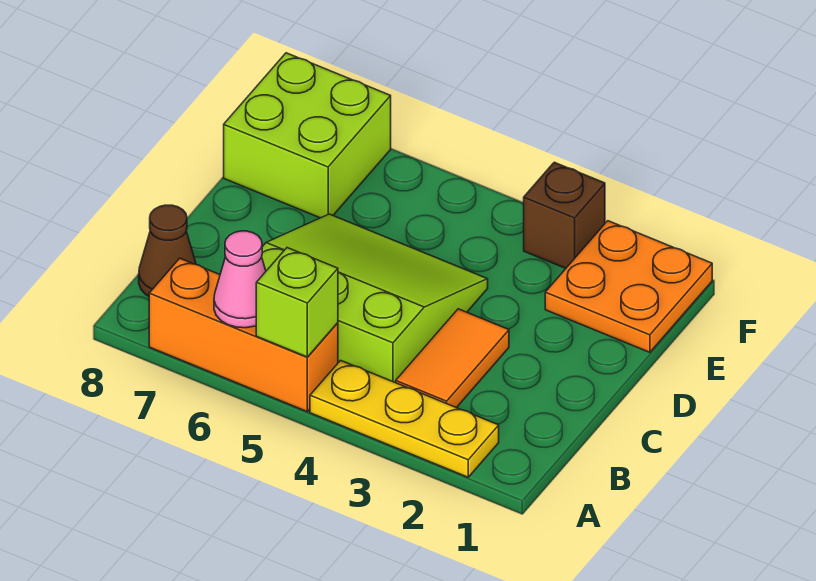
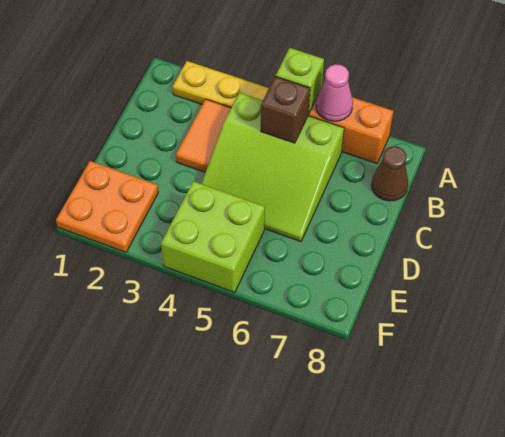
lime brick E7:F8 level 1 -> lime brick E4:F5 level 1
brown brick F3 level 1 -> brown brick B5 level 2

